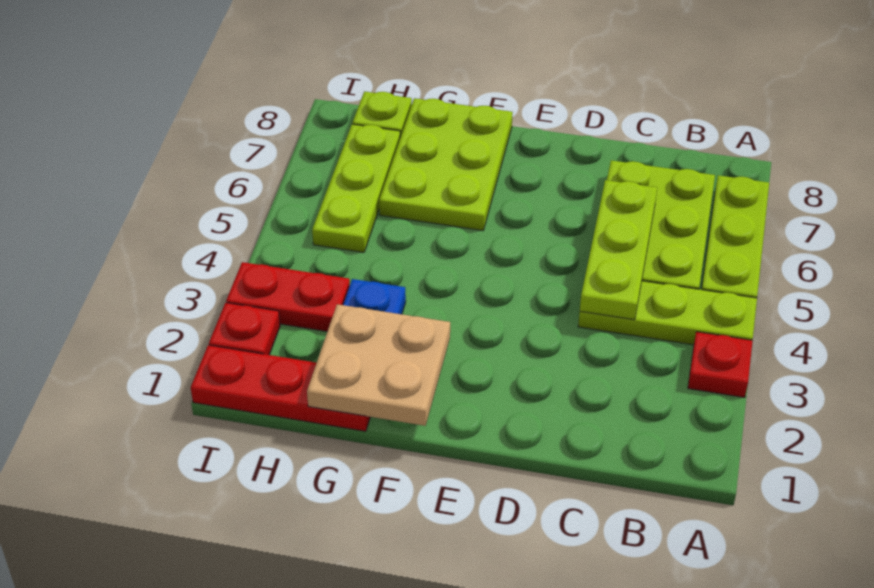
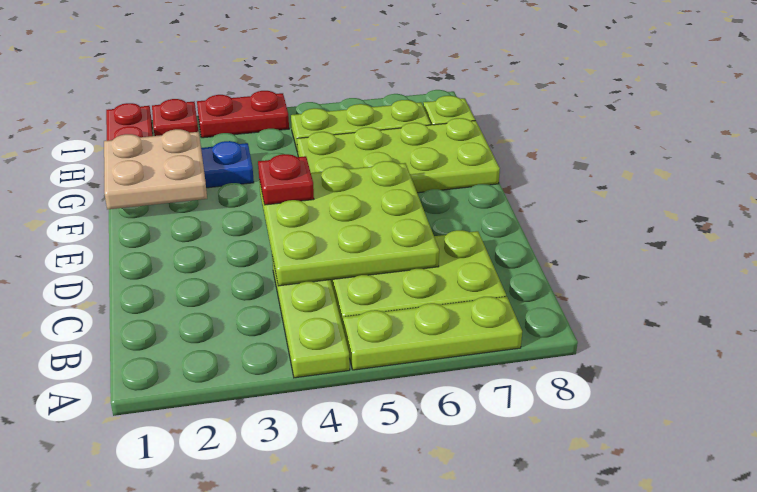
red plate A3 level 1 -> red plate E4 level 3
lime plate C4:C6 level 2 -> lime plate C4:E6 level 2
lime plate F6:G8 level 1 -> lime plate F5:G8 level 1
red plate H3:I3 level 1 -> red plate I3:I4 level 1

